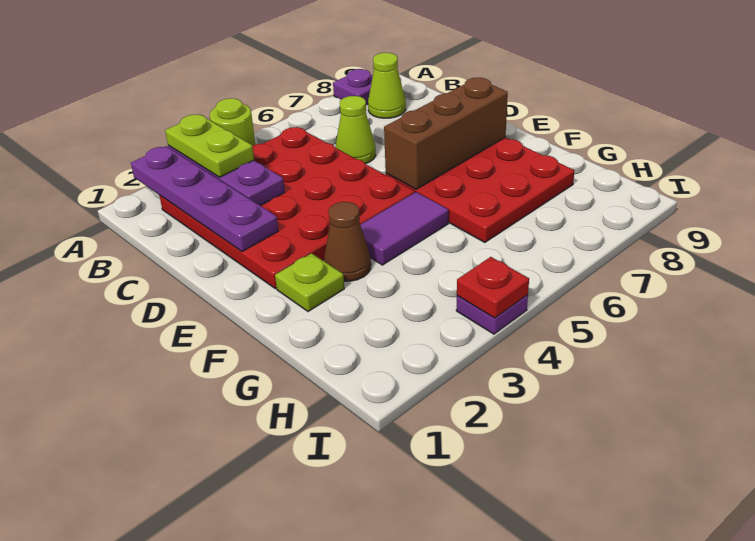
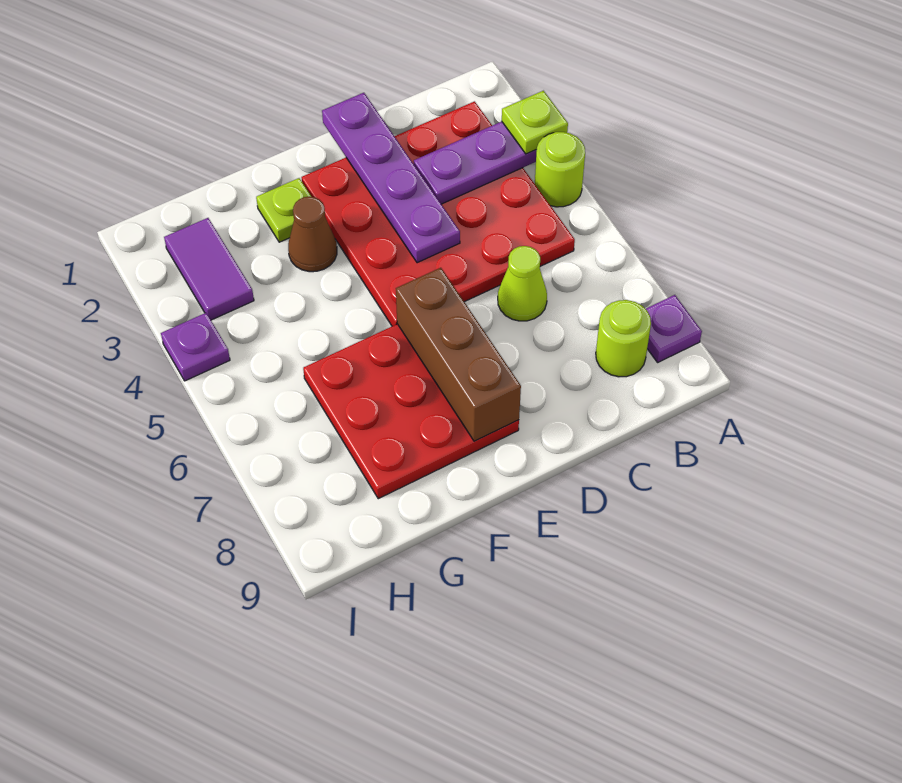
purple plate A2:D2 level 2 -> purple plate D1:D4 level 2
lime plate A3:B3 level 3 -> lime plate A3 level 3
lime cone B8 level 1 -> lime round brick B8 level 1
purple tile F4:F5 level 1 -> purple tile H2:H3 level 1
red plate I4 level 2 -> none

